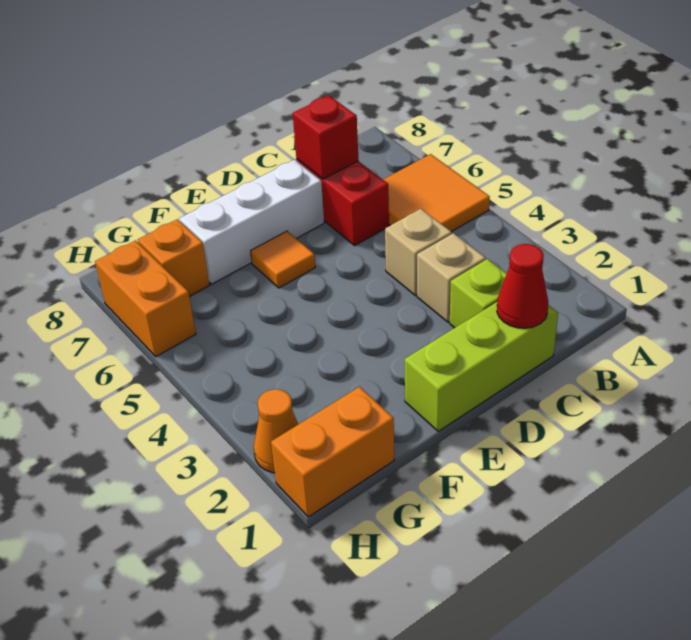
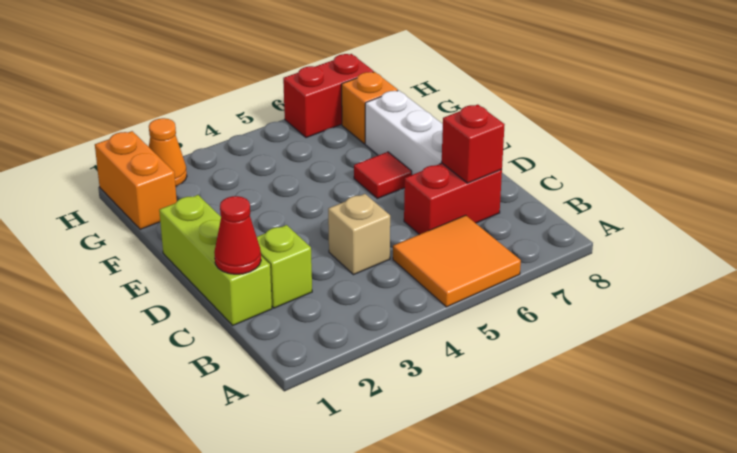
tan brick C3 level 1 -> none
orange tile E6 level 1 -> red tile E6 level 1
orange brick H6:H7 level 1 -> red brick H6:H7 level 1

